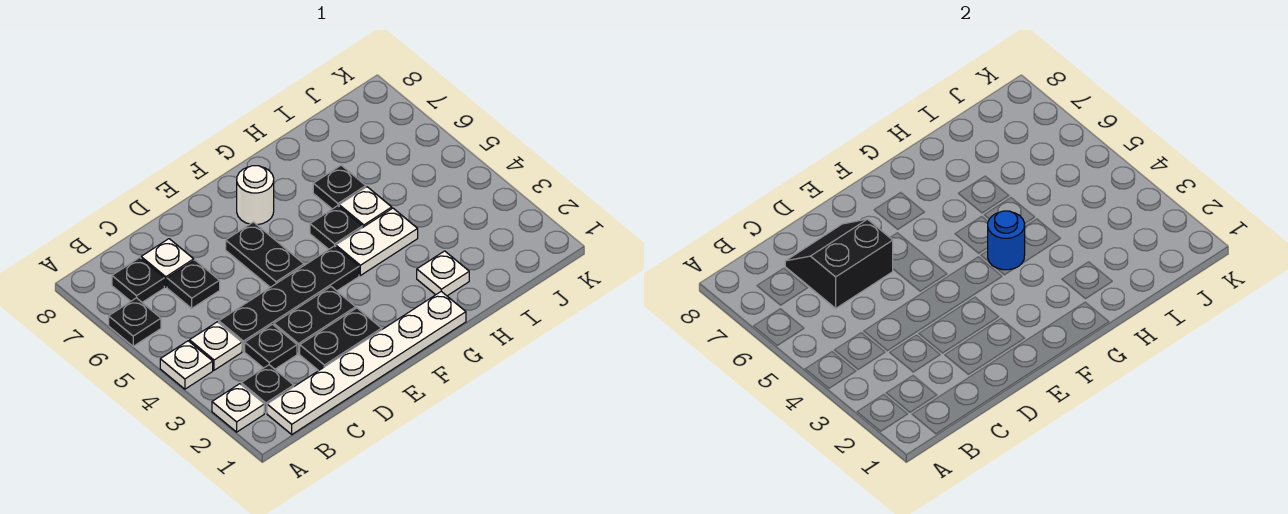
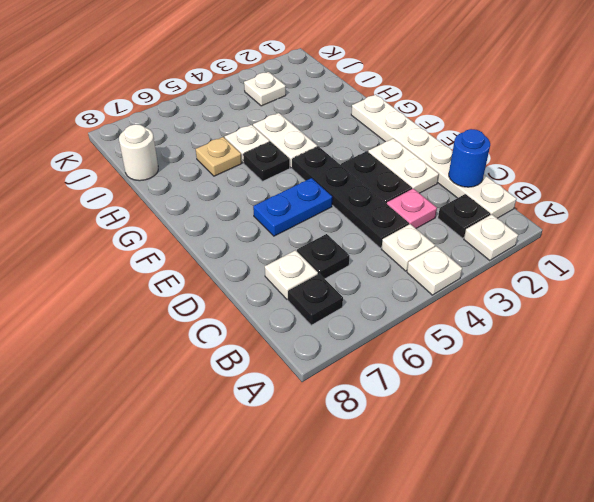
black plate A6 level 1 -> none
black plate C3 level 1 -> pink plate C3 level 1
black slope C6:D7 level 2 top 6 -> none
black plate D2:E2 level 1 -> white plate D2:E2 level 1
black plate E5:E6 level 1 -> blue plate E5:E6 level 1
white round brick F7 level 1 -> white round brick I8 level 1
blue round brick G4 level 2 -> blue round brick C1 level 2
white plate H2 level 1 -> white plate J3 level 1
black plate H6 level 1 -> tan plate H6 level 1

